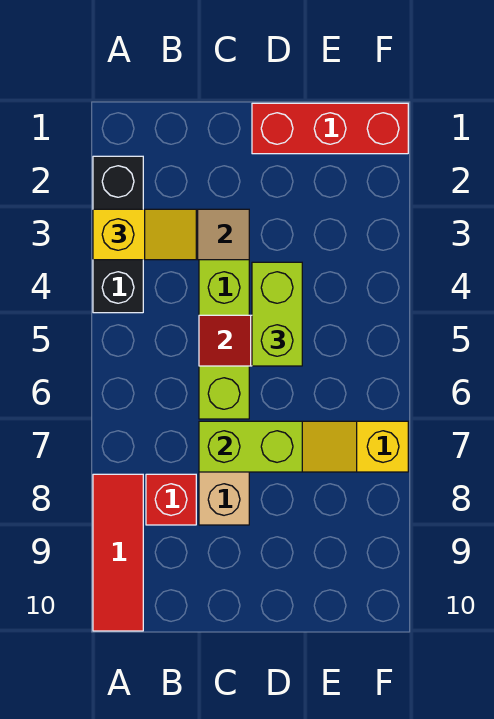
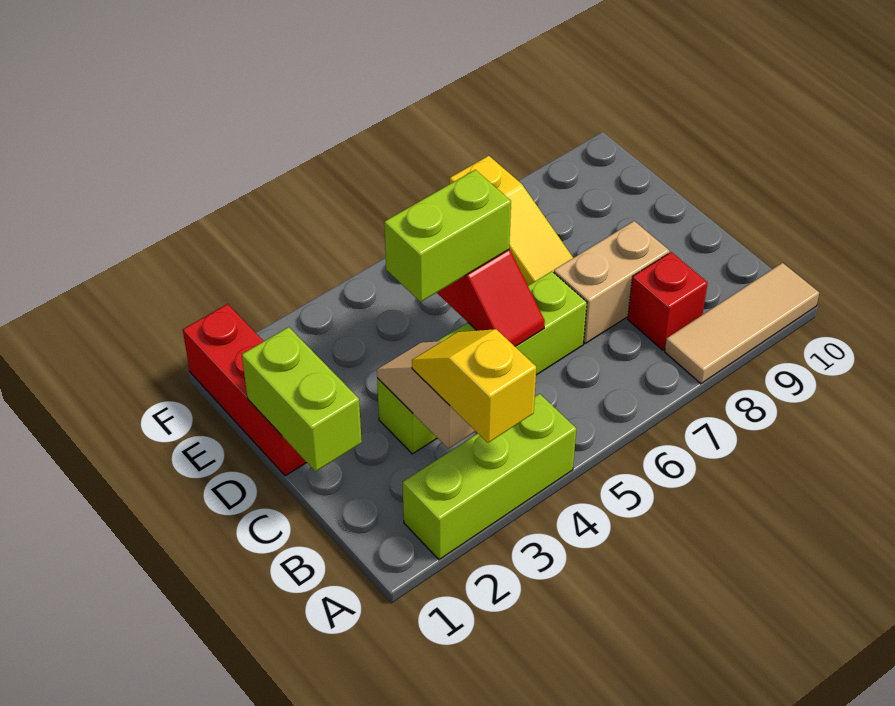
black brick A2:A4 level 1 -> lime brick A2:A4 level 1
red tile A8:A10 level 1 -> tan tile A8:A10 level 1
lime brick C7:D7 level 2 -> lime brick C1:D1 level 2

